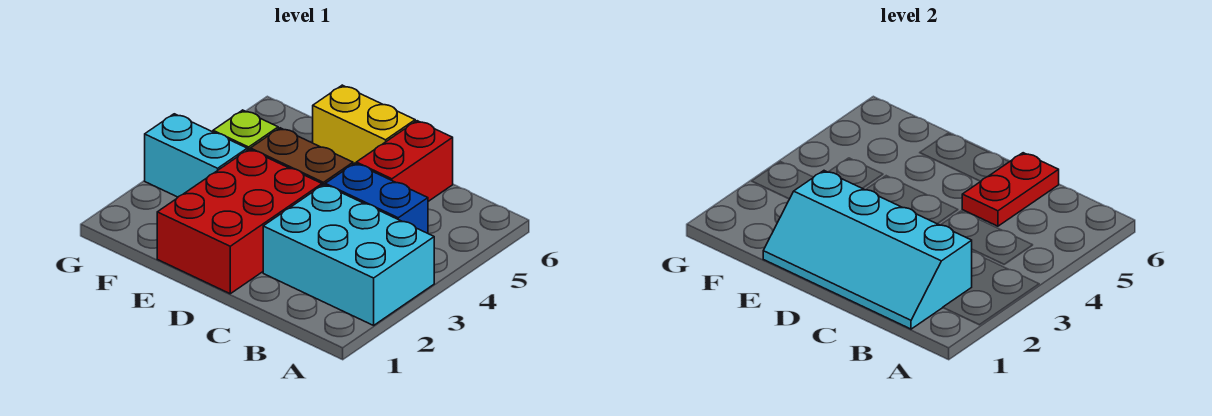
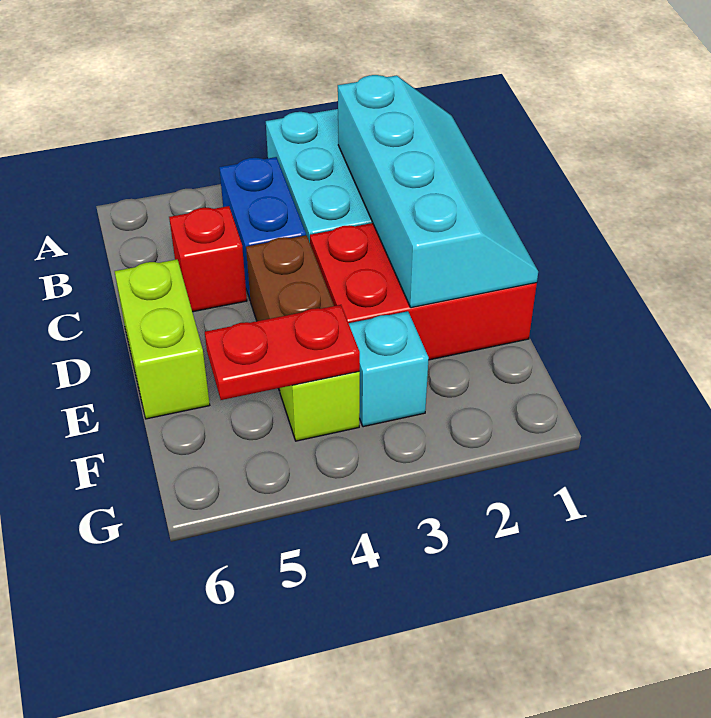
red brick C5:C6 level 1 -> red brick C5 level 1
red plate C5:C6 level 2 -> red plate F4:F5 level 2
yellow brick D6:E6 level 1 -> lime brick D6:E6 level 1
cyan brick F3:G3 level 1 -> cyan brick F3 level 1

